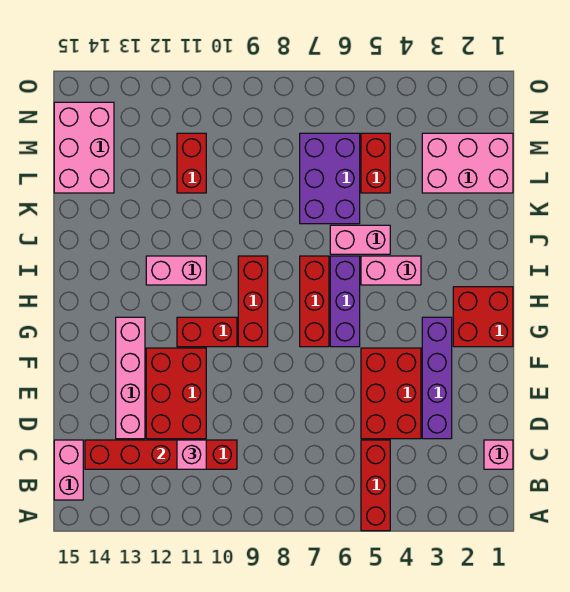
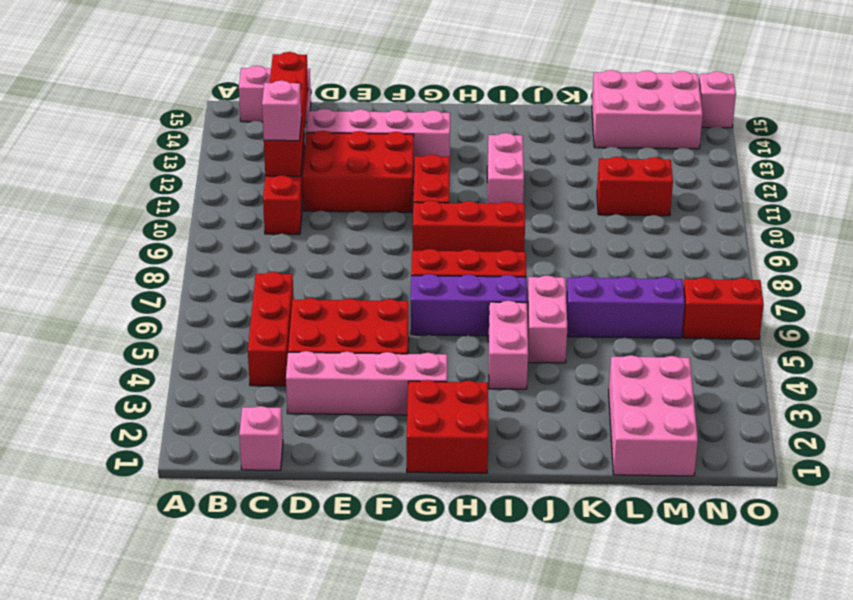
red brick A5:C5 level 1 -> red brick C4:C6 level 1
purple brick D3:G3 level 1 -> pink brick D3:G3 level 1
purple brick K6:M7 level 1 -> purple brick K6:M6 level 1
red brick L5:M5 level 1 -> red brick N6:O6 level 1
none -> pink brick O15 level 1

